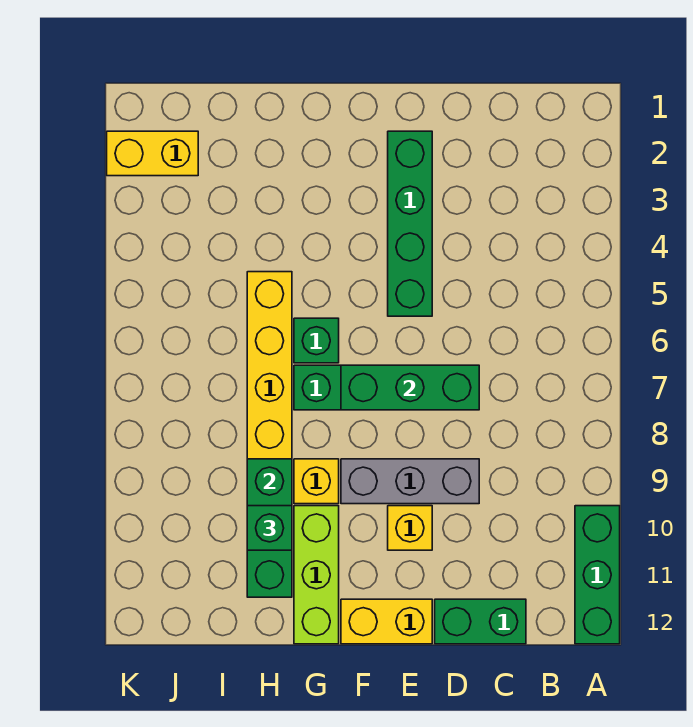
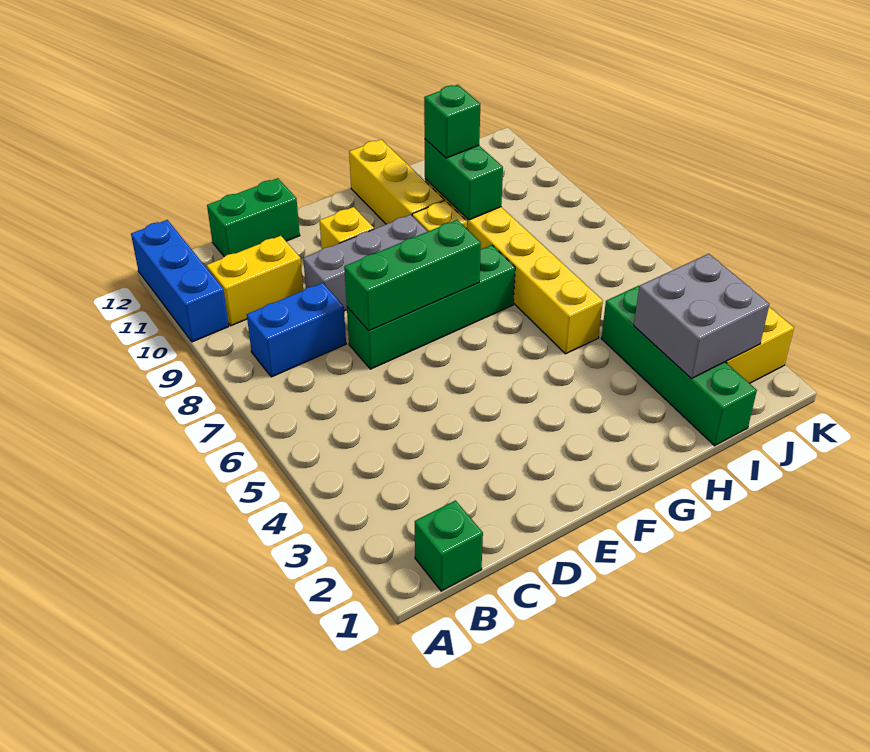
green brick A10:A12 level 1 -> blue brick A10:A12 level 1
none -> blue brick B8:C8 level 1
green brick E2:E5 level 1 -> green brick I1:I4 level 1
yellow brick E12:F12 level 1 -> yellow brick B10:C10 level 1
green brick G6 level 1 -> green brick B1 level 1
lime brick G10:G12 level 1 -> yellow brick G10:G12 level 1
green brick H9:H11 level 2 -> green brick H9:H10 level 2
none -> grey brick I2:J3 level 2

